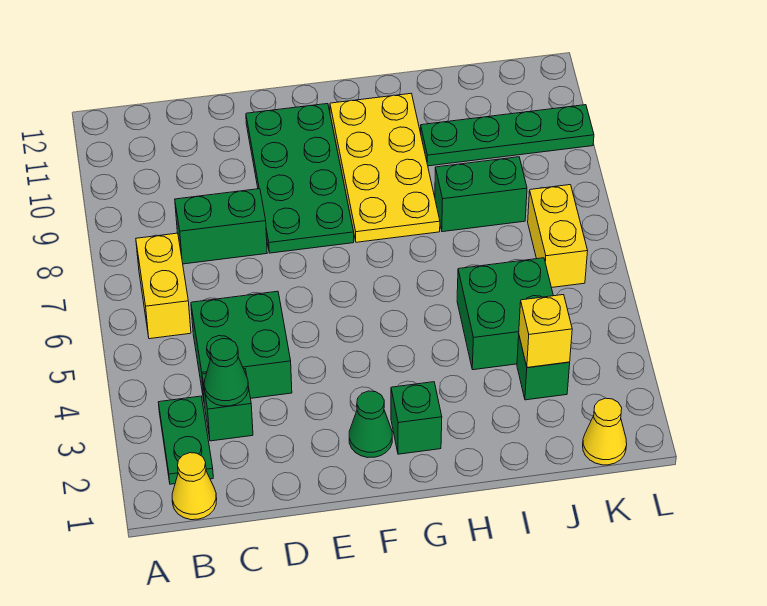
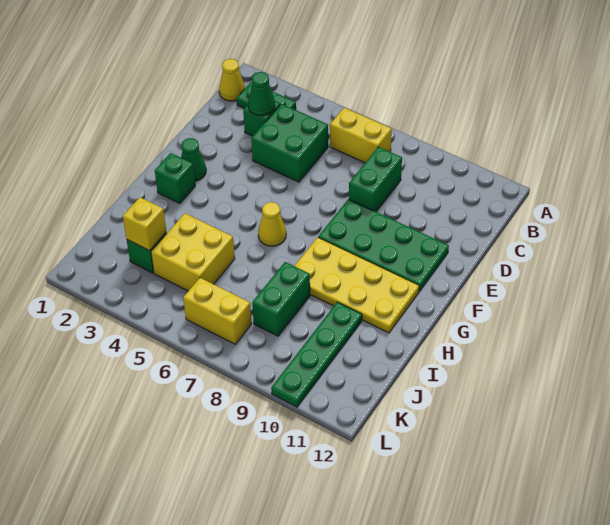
green brick I4:J5 level 1 -> yellow brick I4:J5 level 1
yellow cone K1 level 1 -> yellow cone G6 level 1

